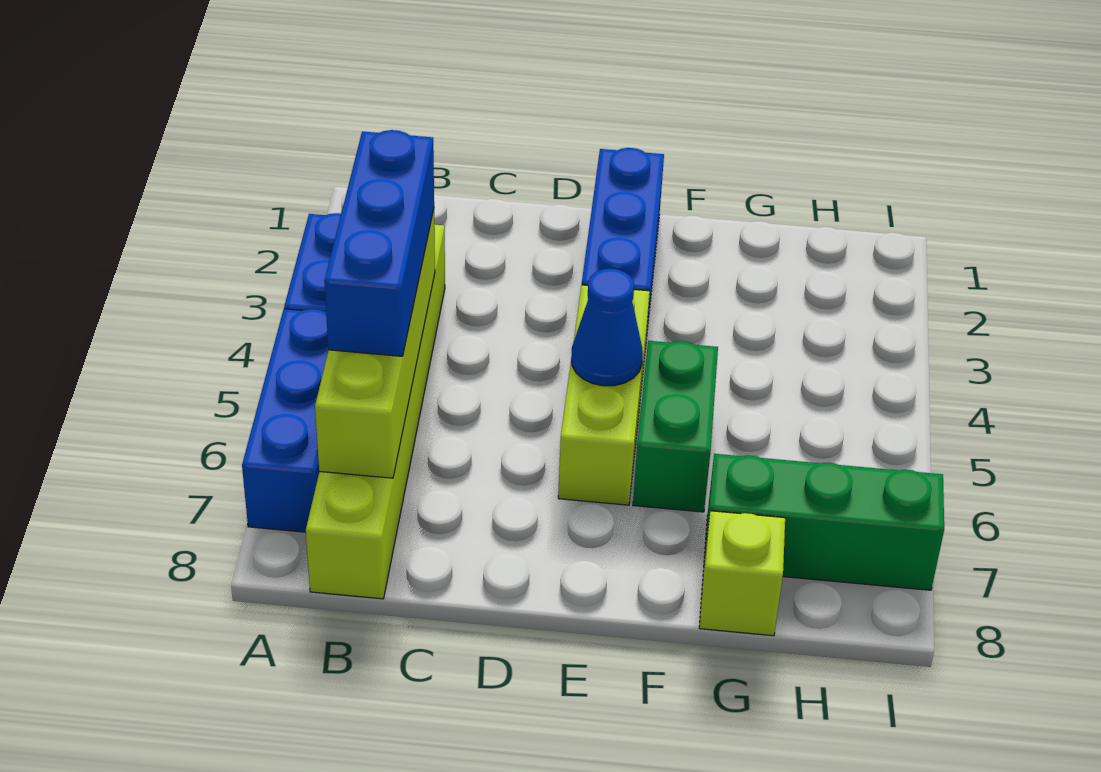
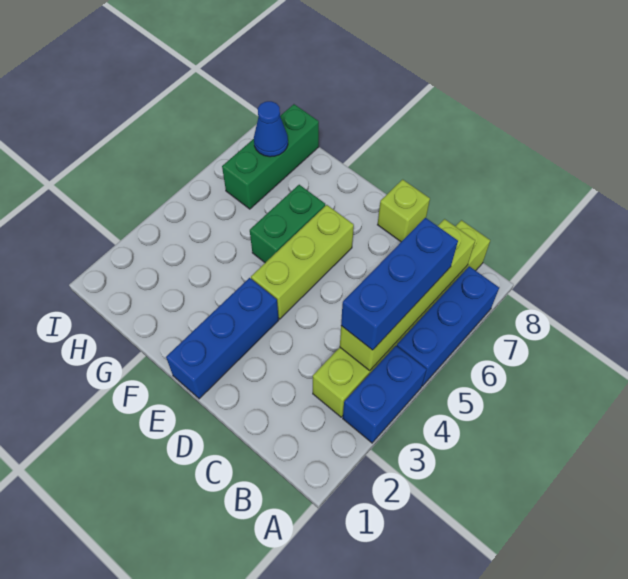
blue cone E5 level 2 -> blue cone H7 level 2
green brick G7:I7 level 1 -> green brick H6:H8 level 1
lime brick G8 level 1 -> lime brick D8 level 1

